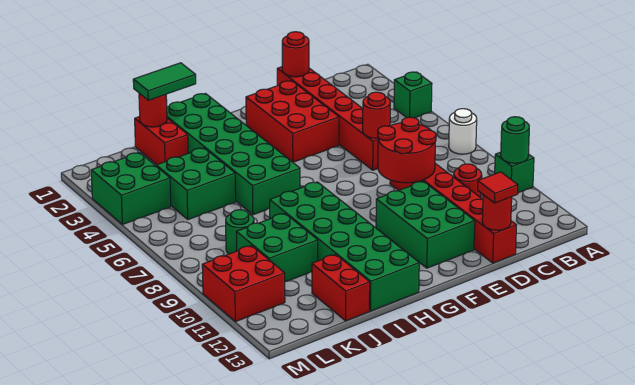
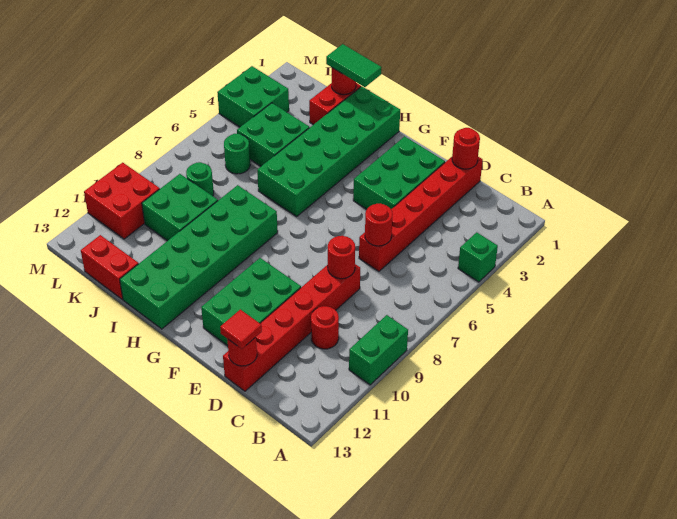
white round brick A7 level 1 -> none
green brick A10 level 1 -> green brick A9:A10 level 1
green round brick A10 level 2 -> green round brick K6 level 1
red round brick D8:E9 level 2 -> red round brick D8 level 2
red brick E2:F4 level 1 -> green brick E2:F4 level 1
red brick J12:J13 level 1 -> red brick J13:K13 level 1

